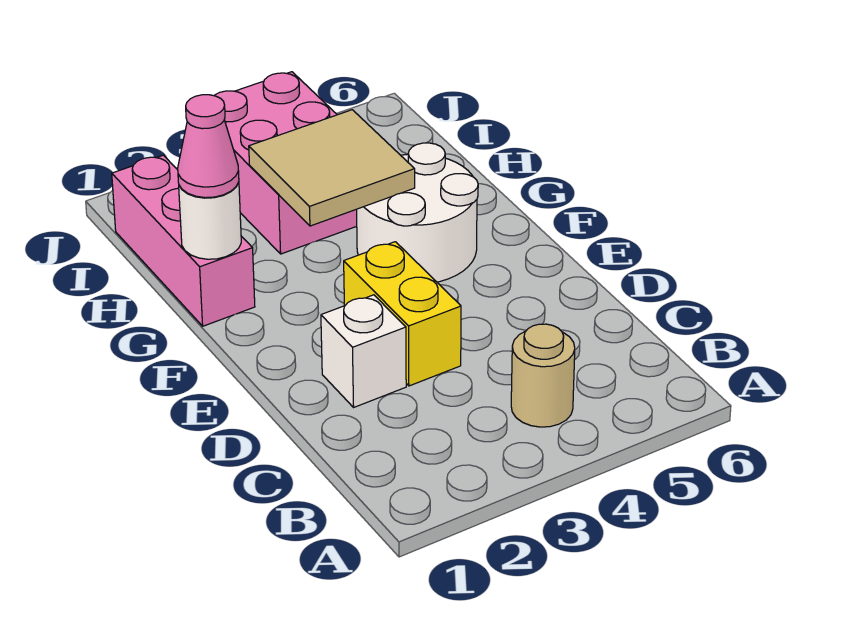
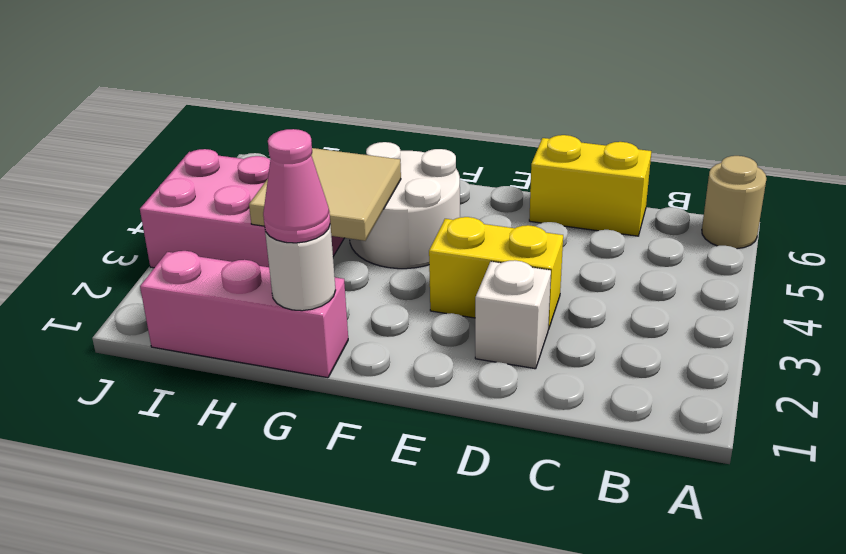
tan round brick B4 level 1 -> tan round brick A6 level 1
none -> yellow brick C6:D6 level 1

